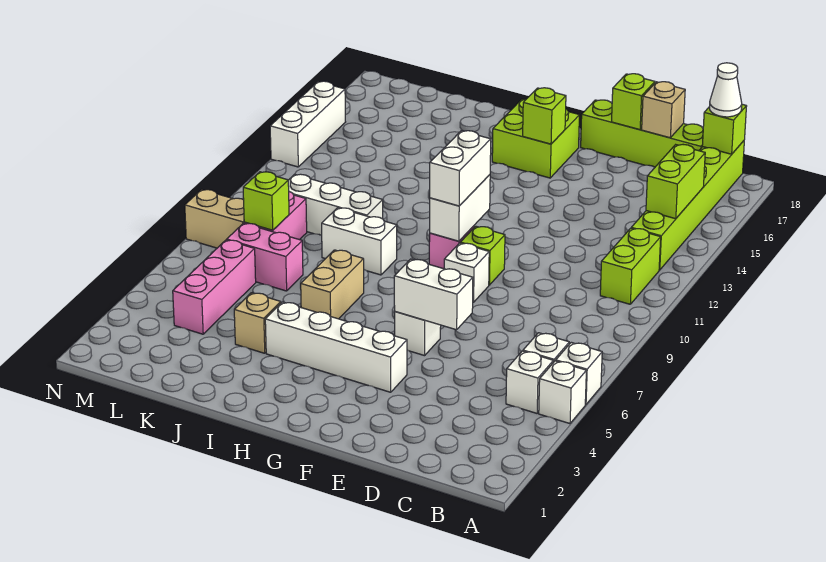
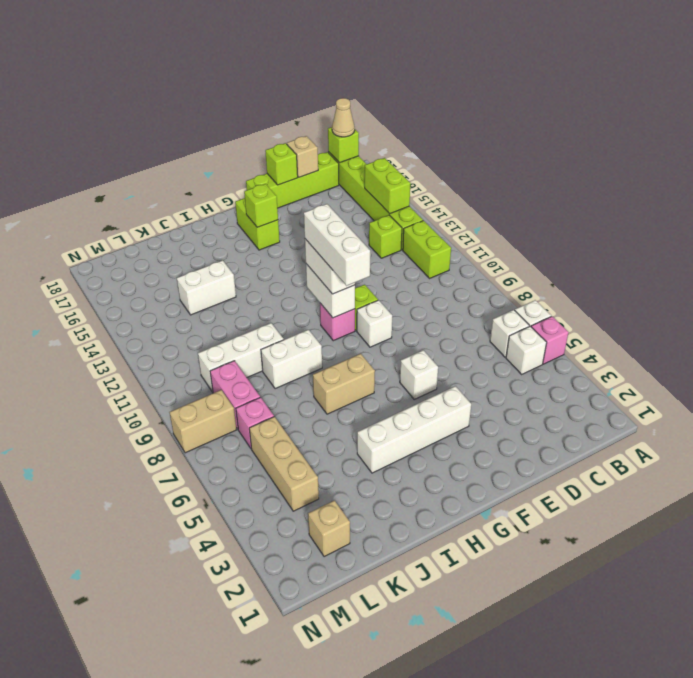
white brick A5 level 1 -> pink brick A5 level 1
white cone B18 level 3 -> tan cone B18 level 3
white brick E6:F6 level 2 -> white brick J14:K14 level 1
lime brick G16:H17 level 1 -> lime brick G16:G17 level 1
tan brick I6:I7 level 1 -> tan brick H7:I7 level 1
tan brick J4 level 1 -> tan brick L2 level 1
pink brick K7:L7 level 1 -> pink brick L7 level 1
pink brick L4:L6 level 1 -> tan brick L4:L6 level 1
lime brick L8 level 2 -> lime brick C13 level 1
white brick N13:N15 level 1 -> white brick G9:G11 level 4

